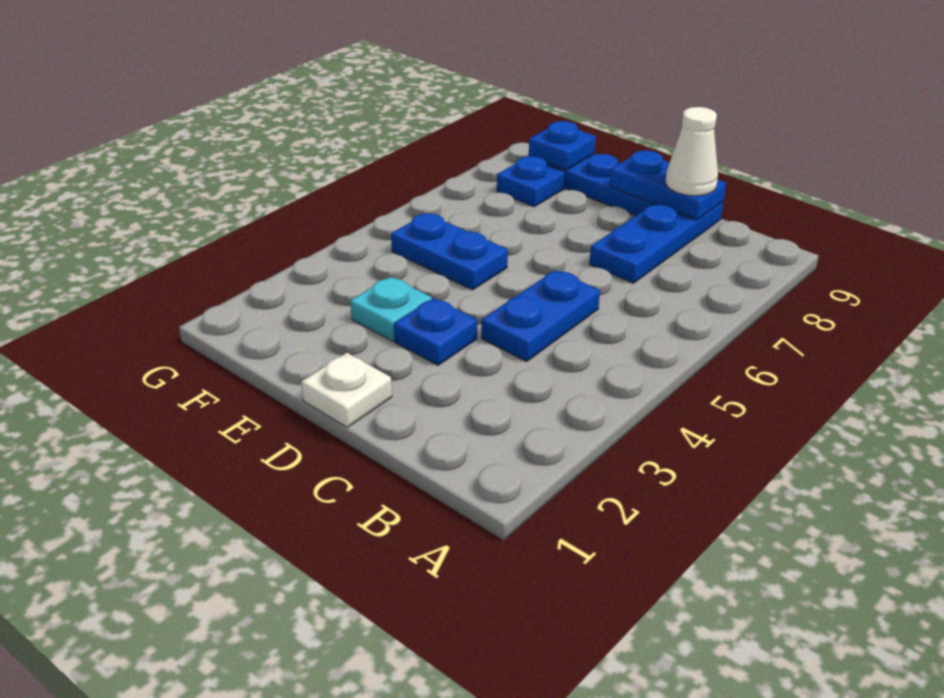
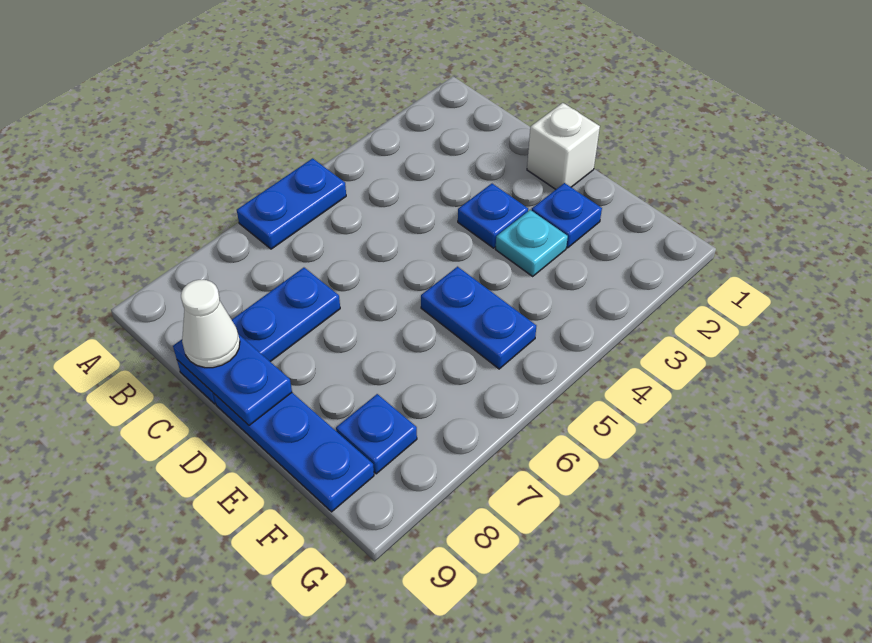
blue plate C4:C5 level 1 -> blue plate A5:A6 level 1
white plate D1 level 1 -> white brick D1 level 1
blue plate F9 level 2 -> blue plate E2 level 1

